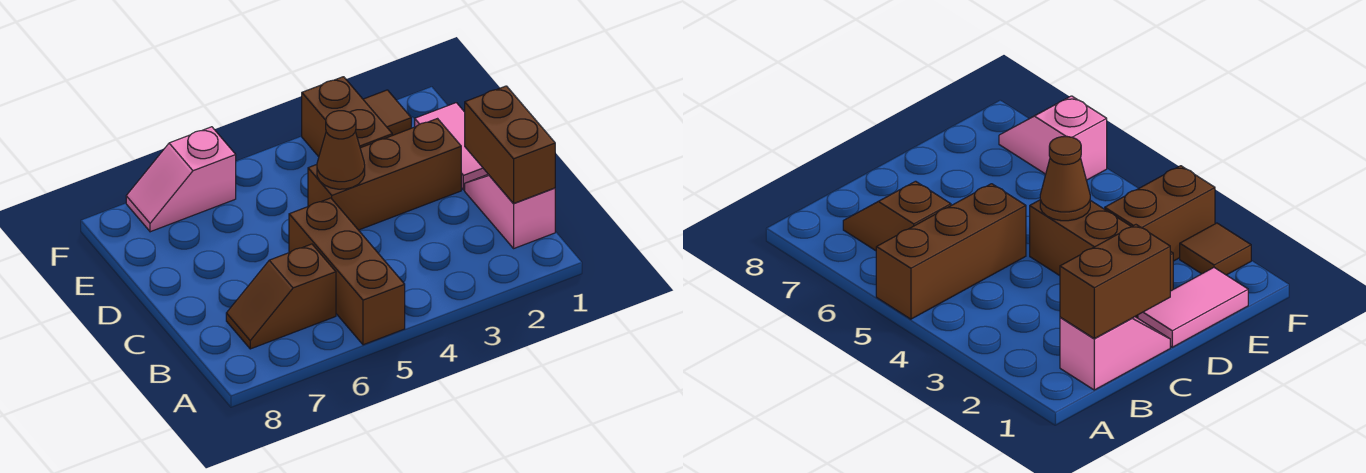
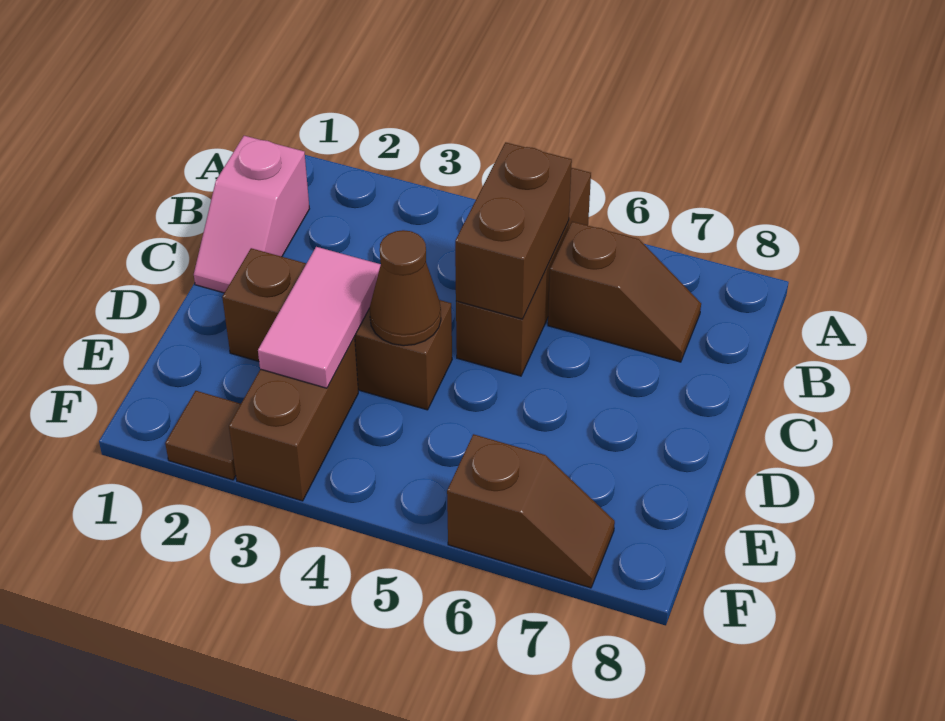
brown brick B1:C1 level 2 -> brown brick B5:C5 level 2
pink tile D1:E1 level 1 -> pink tile D3:E3 level 2
pink slope F6:F7 level 1 top 6 -> brown slope F6:F7 level 1 top 6

